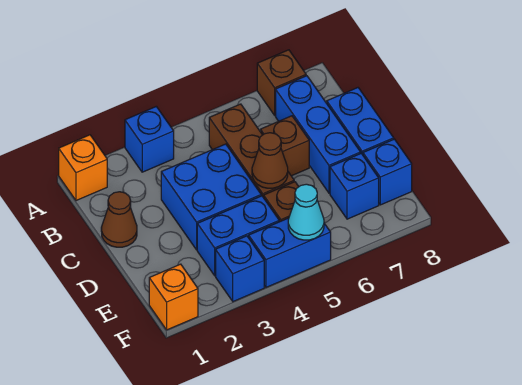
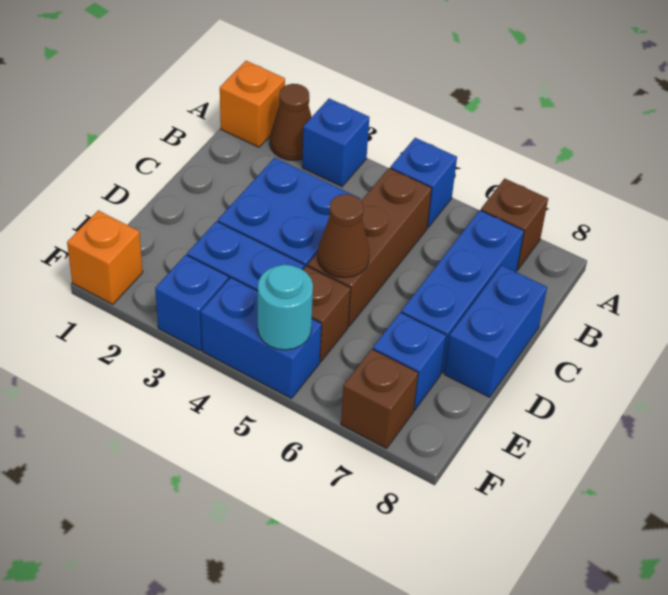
brown cone C1 level 1 -> brown cone A2 level 1
brown brick C6 level 1 -> brown brick F7 level 1
blue brick E8 level 1 -> blue brick A5 level 1
cyan cone F5 level 2 -> cyan round brick F5 level 2

